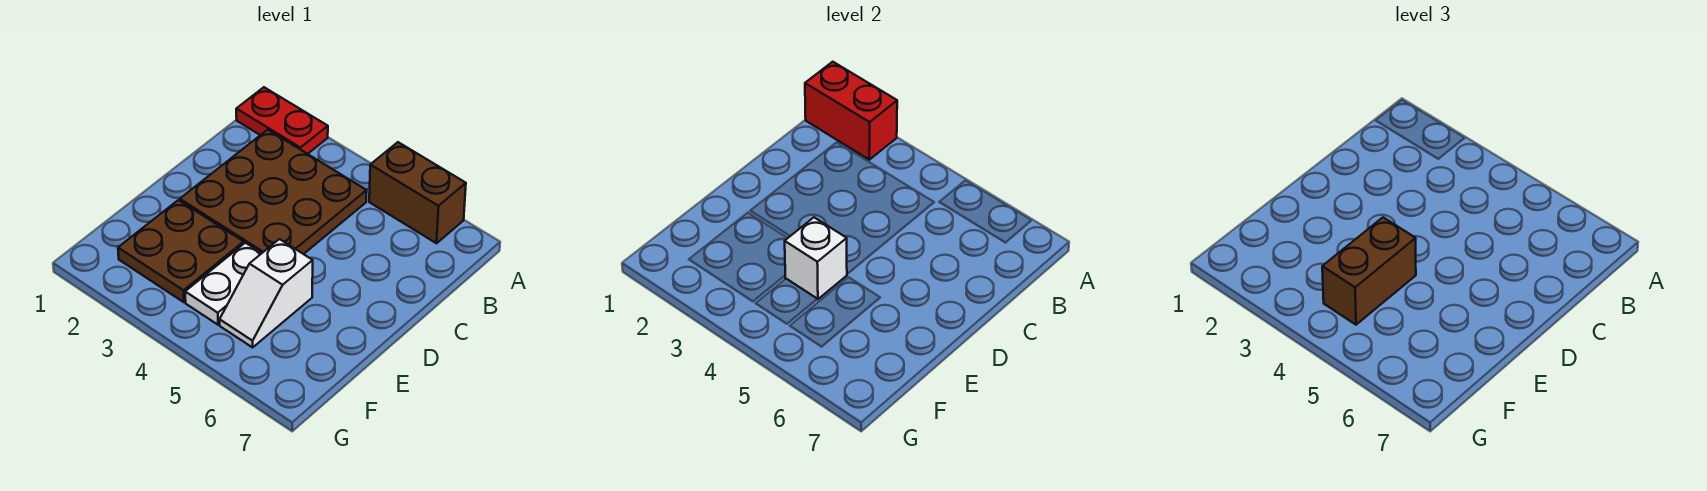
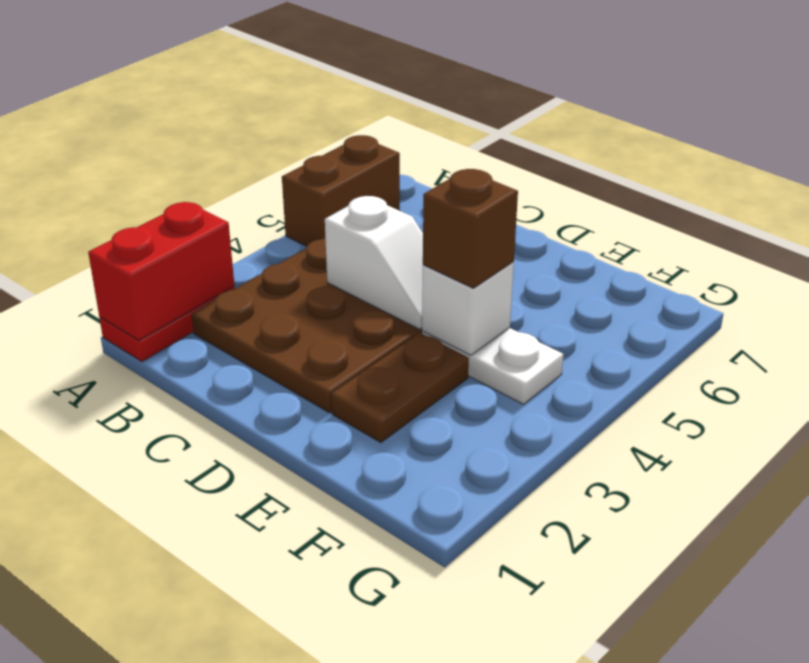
brown plate E2:F3 level 1 -> brown plate E2:E3 level 1
brown brick E4:F4 level 3 -> brown brick E4 level 3
white slope E5:F5 level 1 top E -> white slope C4:D4 level 2 top C

